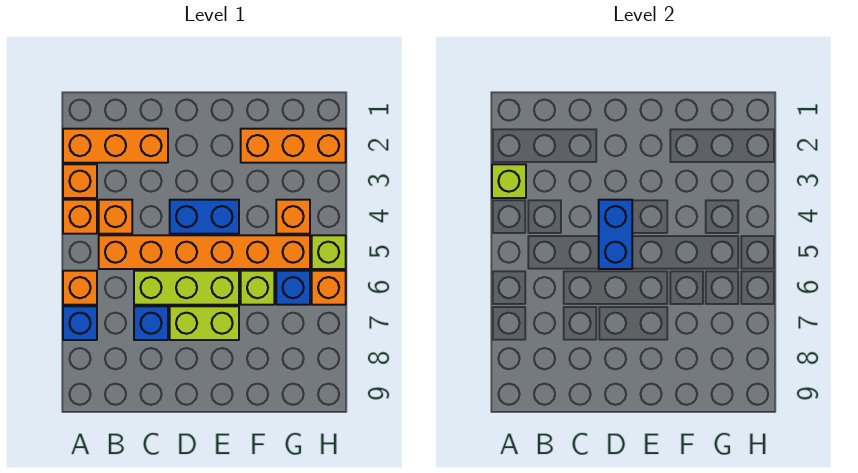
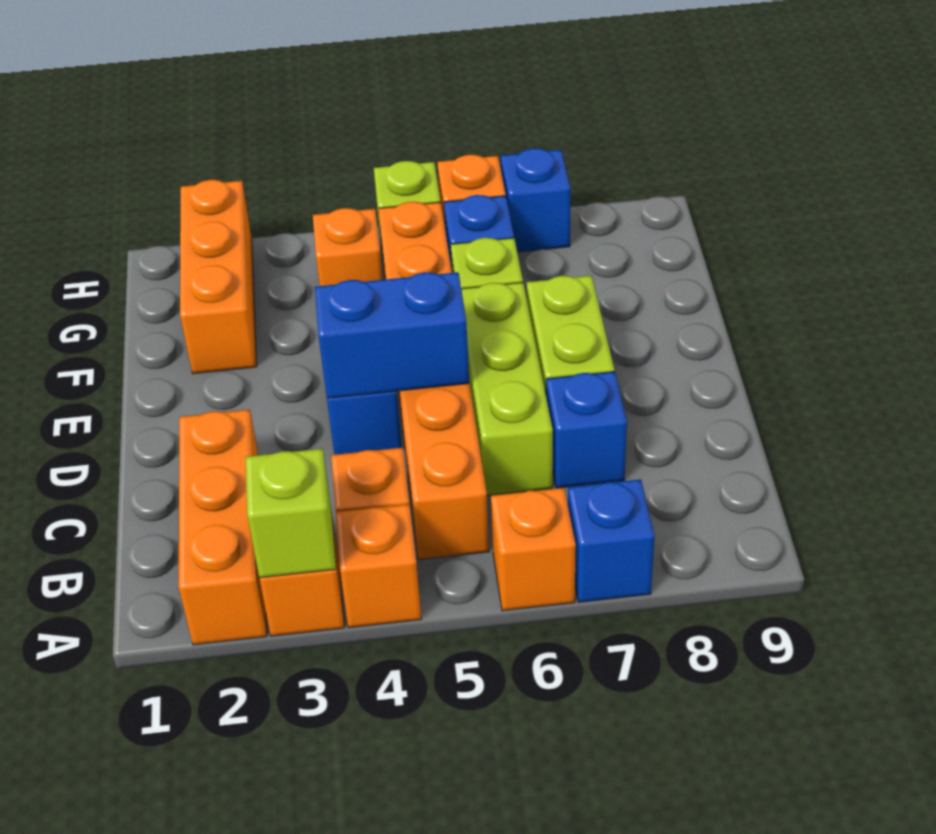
none -> blue brick H7 level 1

